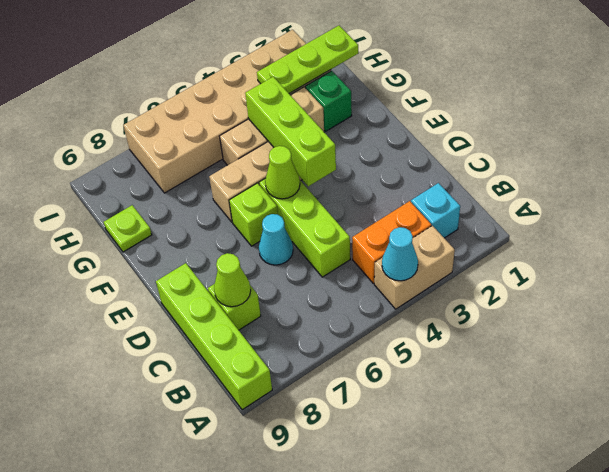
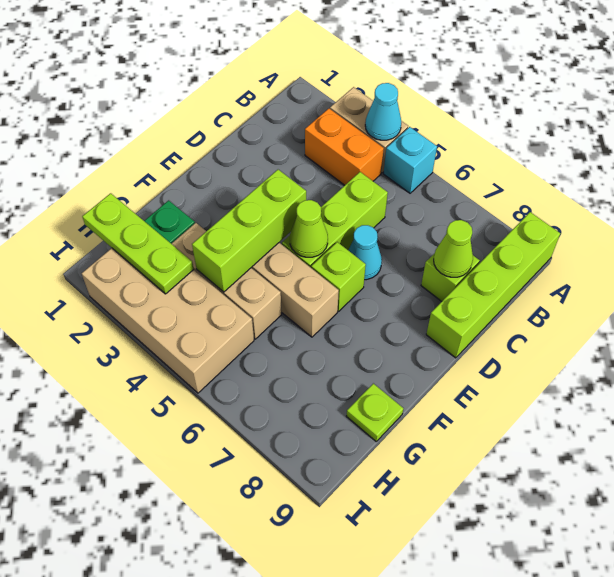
cyan brick B2 level 1 -> cyan brick A5 level 1
tan brick H2:I7 level 1 -> tan brick H2:I5 level 1

